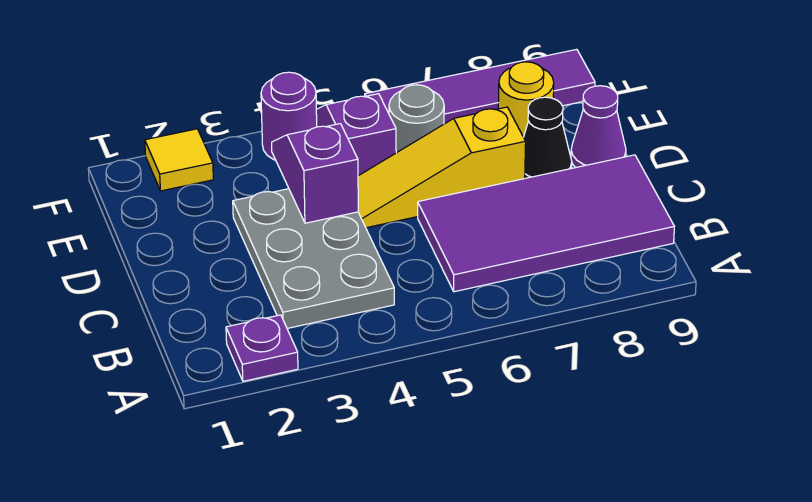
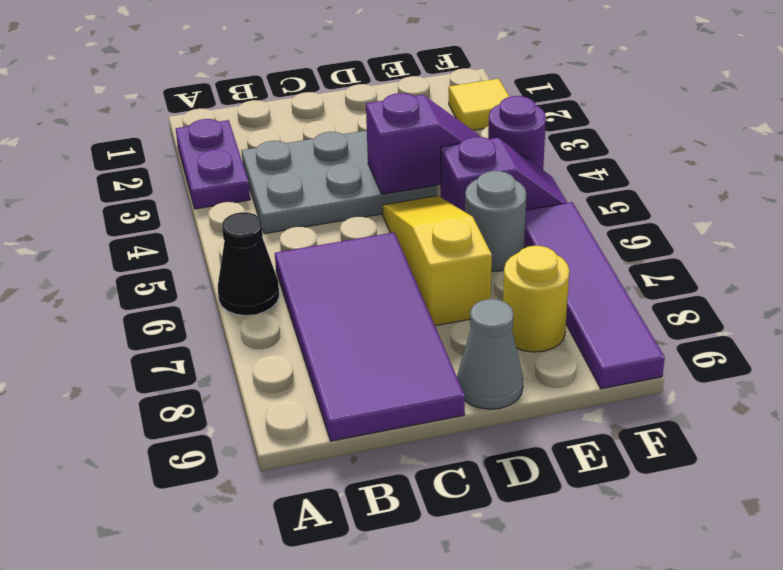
purple plate A2 level 1 -> purple plate A2:A3 level 1
black cone D8 level 1 -> black cone A6 level 1
purple cone D9 level 1 -> grey cone D9 level 1

